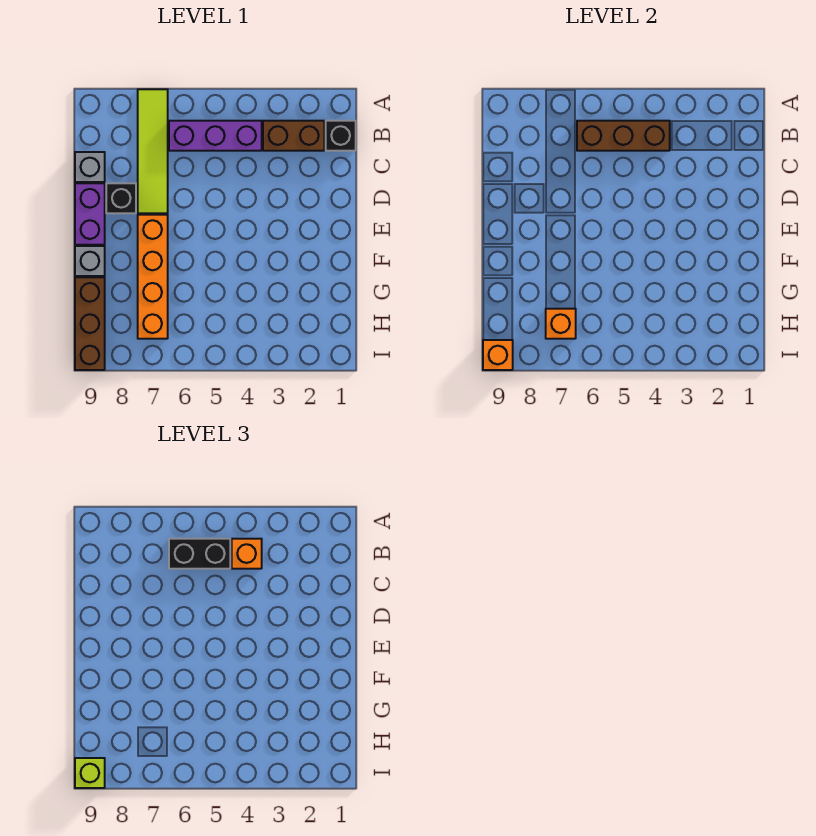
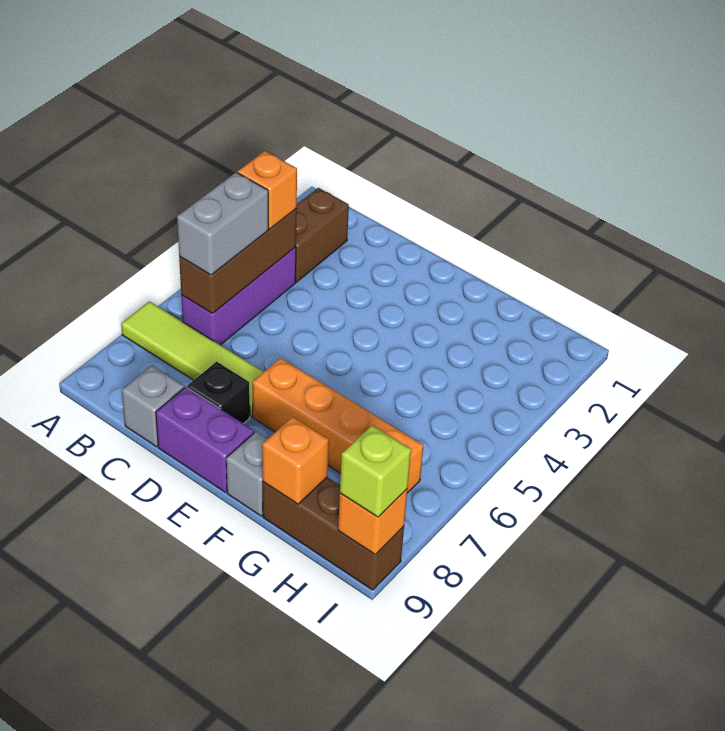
black brick B1 level 1 -> none
black brick B5:B6 level 3 -> grey brick B5:B6 level 3
orange brick H7 level 2 -> orange brick G9 level 2

